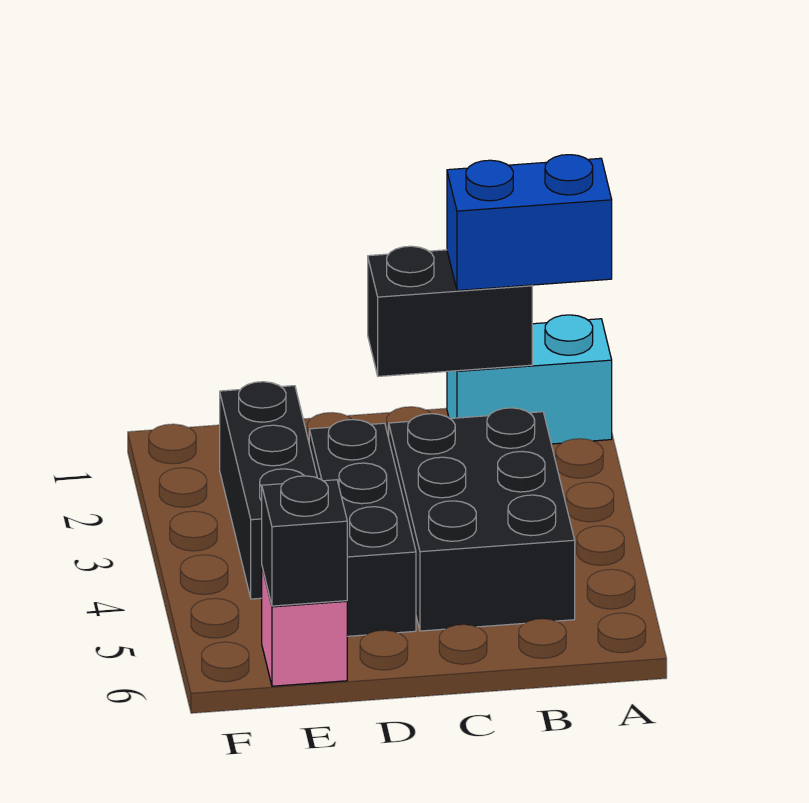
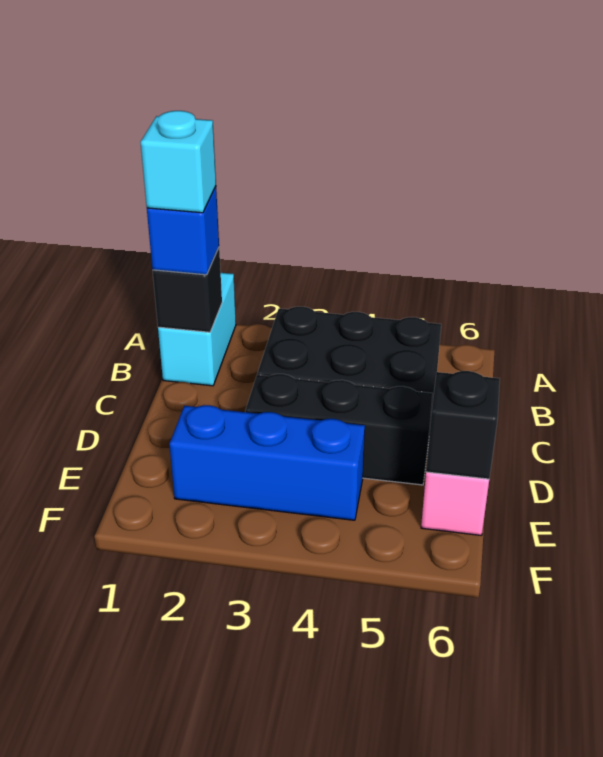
blue brick A1:B1 level 3 -> blue brick B1 level 3
black brick B1:C1 level 2 -> black brick B1 level 2
none -> cyan brick B1 level 4
black brick E2:E4 level 1 -> blue brick E2:E4 level 1

